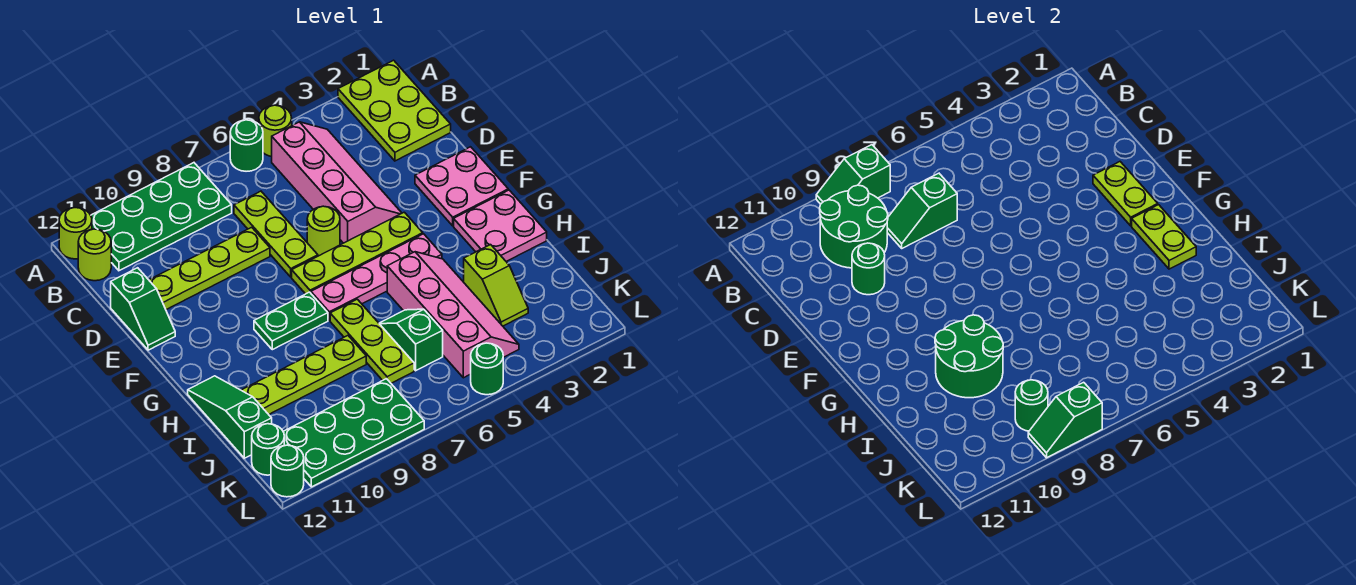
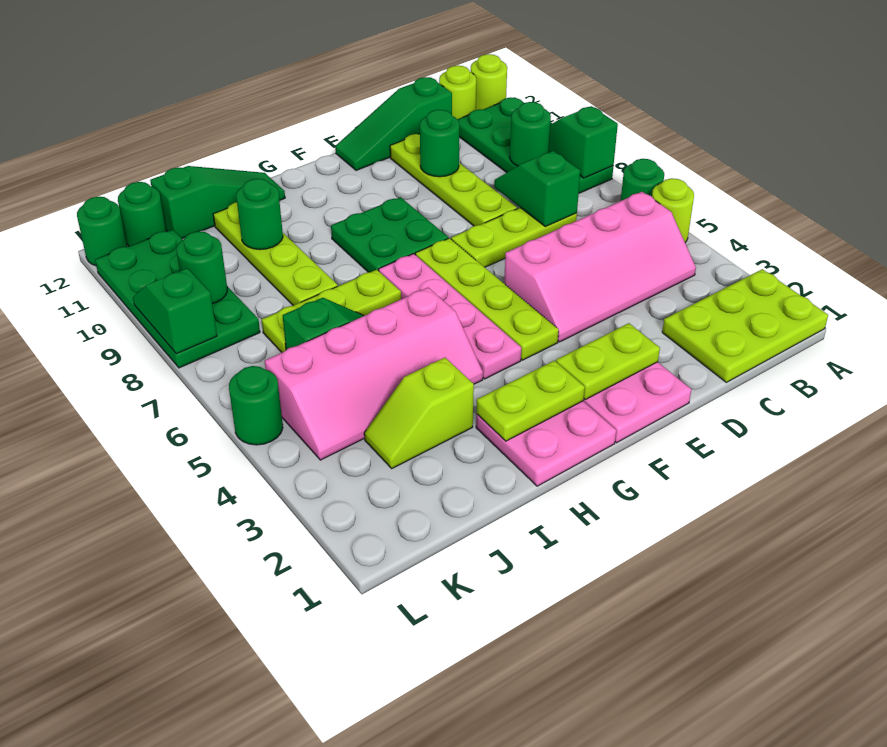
green round brick B9:C10 level 2 -> green round brick B9 level 2
green slope D12:E12 level 1 top D -> green slope C12:E12 level 1 top C
lime round brick E6 level 1 -> none
green plate G8:G9 level 1 -> green plate F8:G9 level 1
green round brick H9:I10 level 2 -> green round brick I10 level 2

